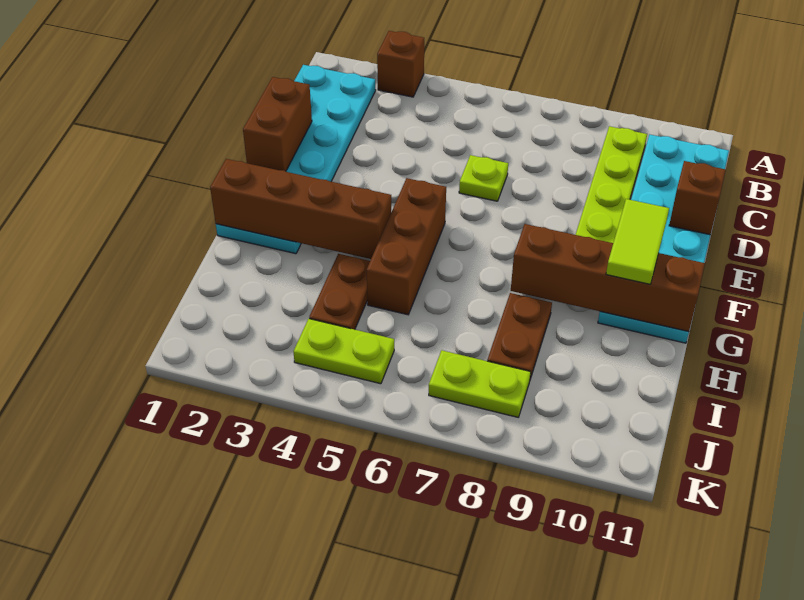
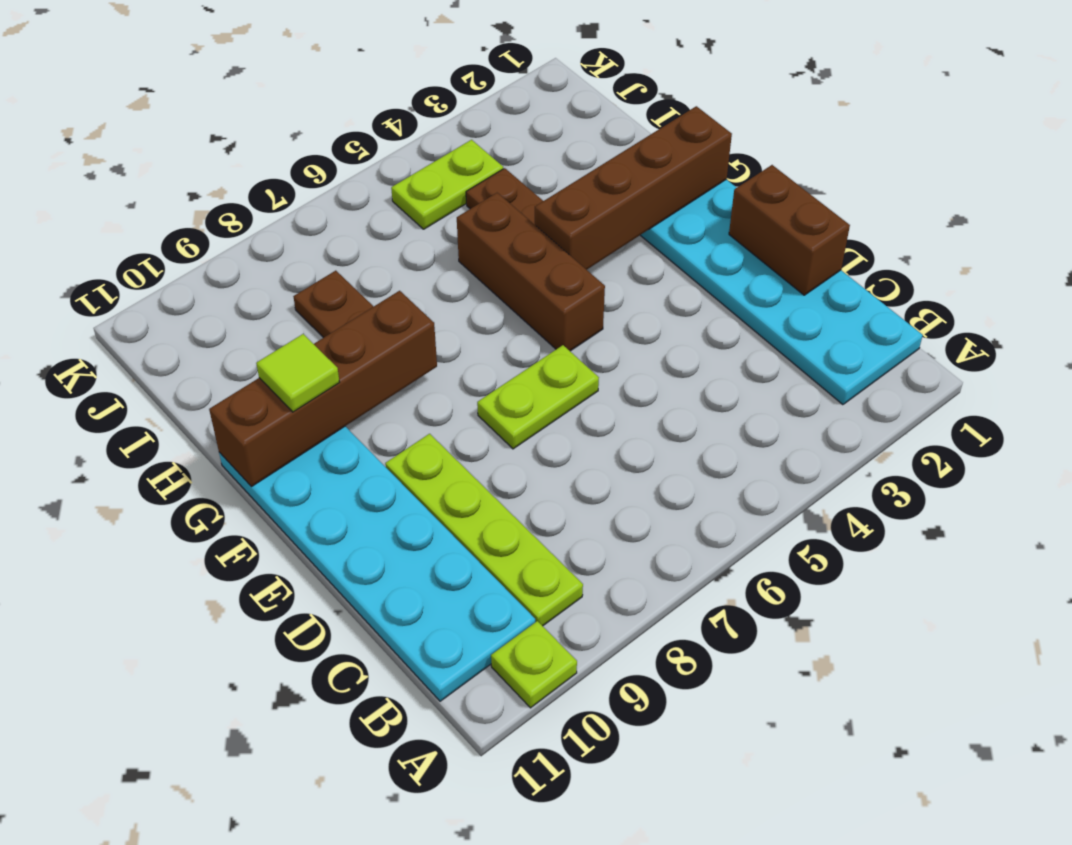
brown brick A3 level 1 -> none
lime plate D6 level 1 -> lime plate A10 level 1
brown brick D11 level 2 -> none
lime tile F10:G10 level 3 -> lime tile G10 level 3
lime plate J7:J8 level 1 -> lime plate E6:E7 level 1

